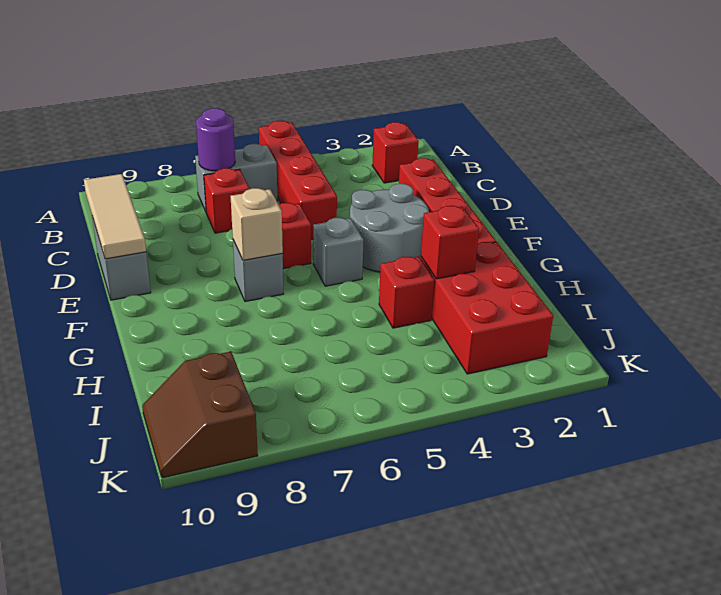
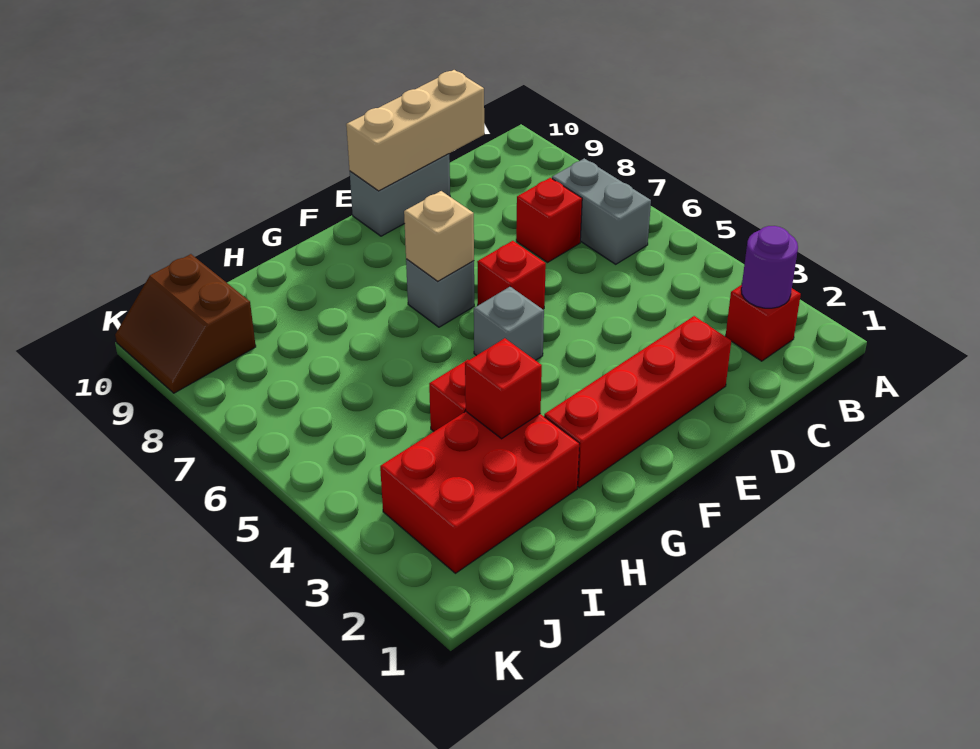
red brick A5:D5 level 1 -> none
purple round brick B7 level 2 -> purple round brick B2 level 2
tan tile C10:E10 level 2 -> tan brick C10:E10 level 2
grey round brick E3:F4 level 1 -> none
brown slope J9:K10 level 1 top 9 -> brown slope J9:K10 level 1 top J

